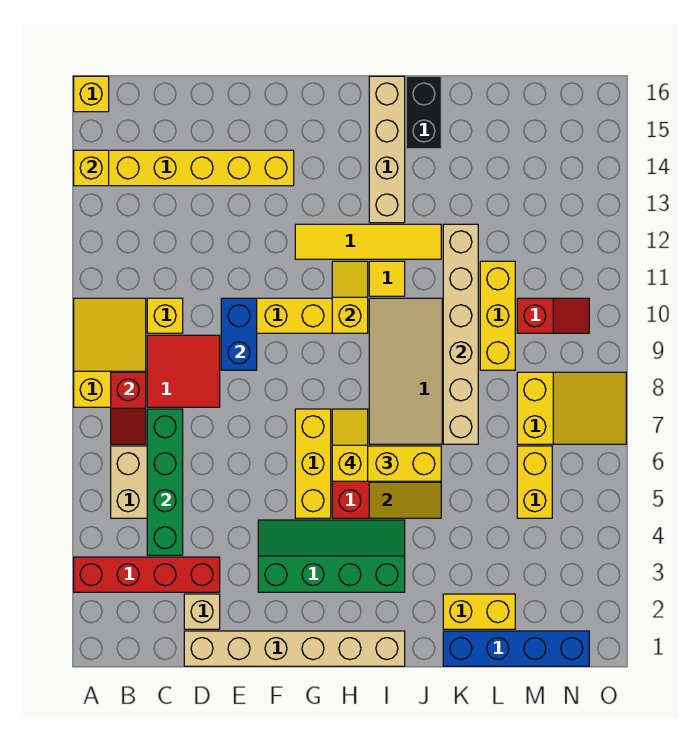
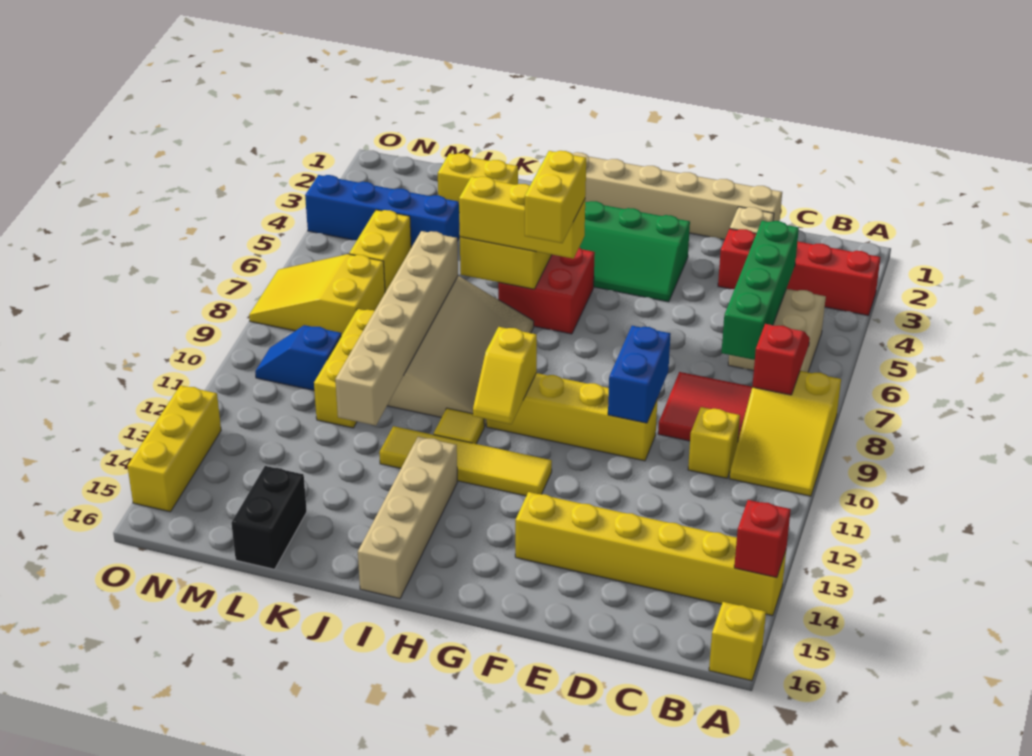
yellow brick A14 level 2 -> red brick A14 level 2
yellow brick G5:G7 level 1 -> yellow brick O13:O15 level 1
yellow slope H6:H7 level 4 top 6 -> yellow brick H6:H7 level 4
black brick J15:J16 level 1 -> black brick L15:L16 level 1
blue brick K1:N1 level 1 -> blue brick L4:O4 level 1
red slope M10:N10 level 1 top M -> blue slope M10:N10 level 1 top M

